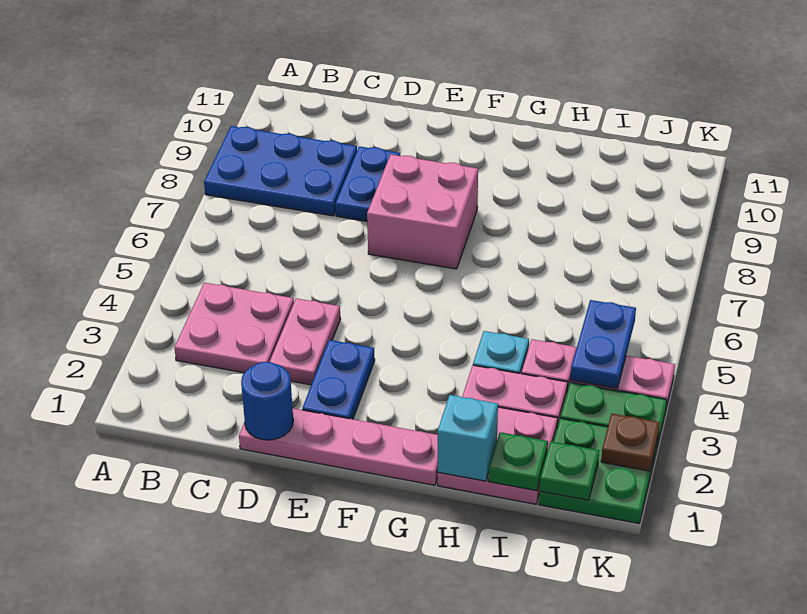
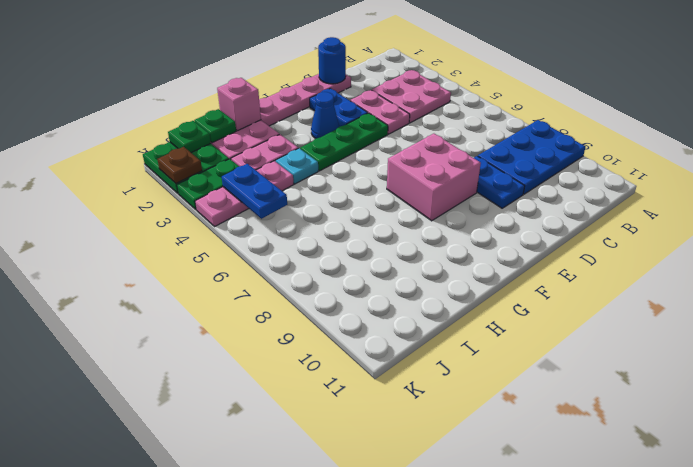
none -> green plate E4:G4 level 1
none -> blue cone F3 level 1
cyan brick H1 level 2 -> pink brick H1 level 2

